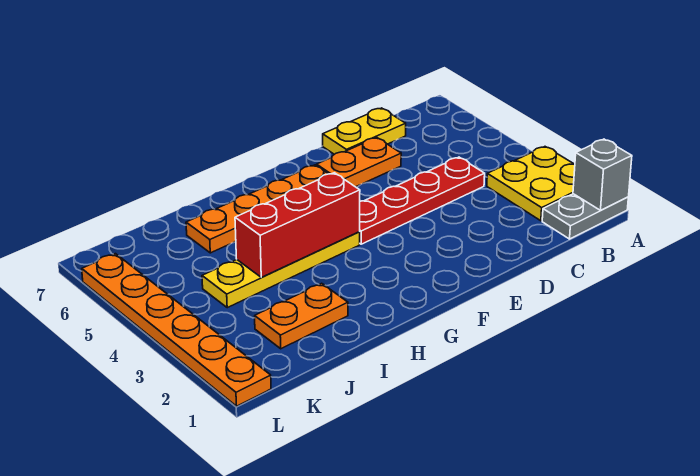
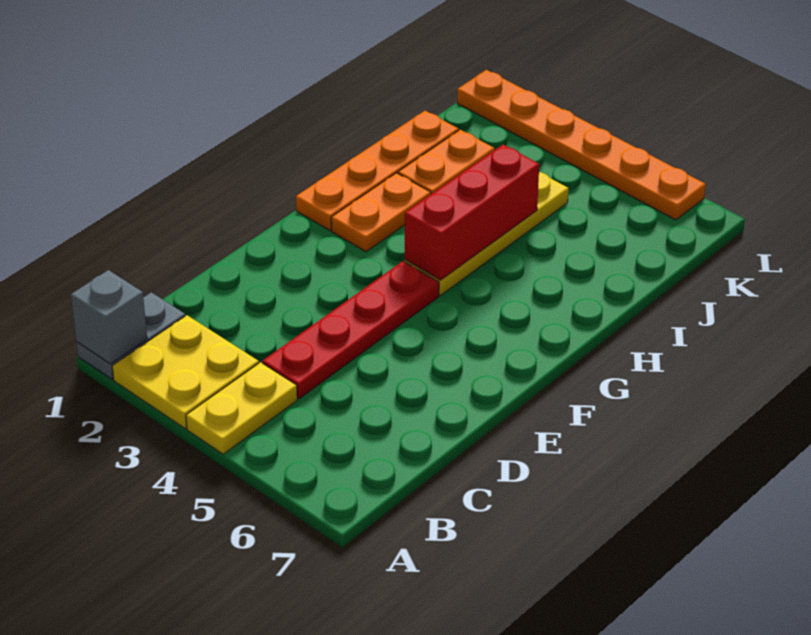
yellow plate C7:D7 level 1 -> yellow plate A4:B4 level 1
orange plate D6:E6 level 1 -> orange plate G2:H2 level 1
orange plate F6:I6 level 1 -> orange plate G1:J1 level 1

